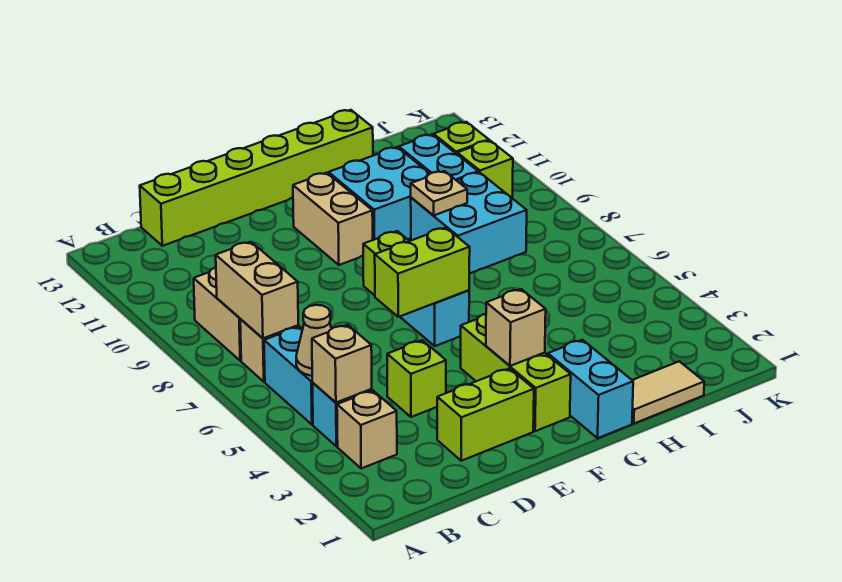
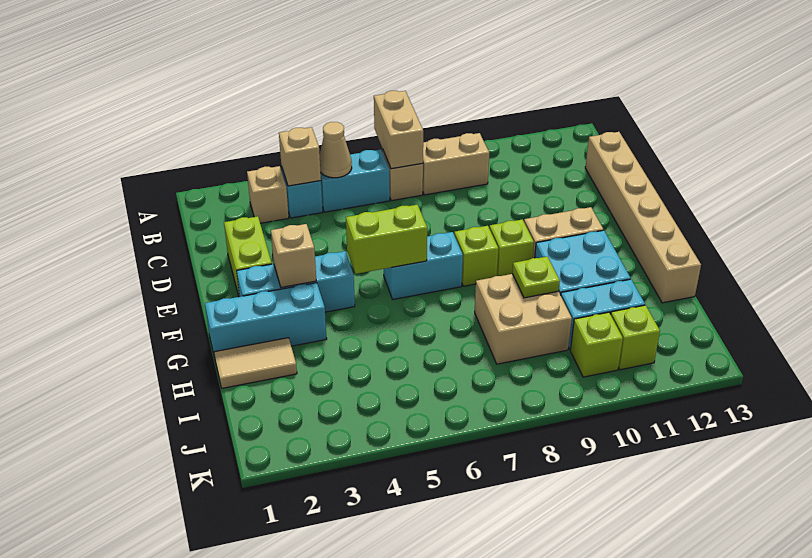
tan brick B7:B8 level 2 -> tan brick A7:B7 level 2
lime brick C13:H13 level 1 -> tan brick C13:H13 level 1
lime brick D4 level 1 -> lime brick F9 level 1
lime brick E6:F6 level 2 -> lime brick F5:F6 level 2
lime brick F2:F4 level 1 -> cyan brick F2:F4 level 1
cyan brick G1:G2 level 1 -> cyan brick G1:G3 level 1
tan tile H1:I1 level 1 -> tan tile H1:H2 level 1
cyan brick H8:I9 level 1 -> tan brick H8:I9 level 1
tan plate H9 level 2 -> lime plate H9 level 2

